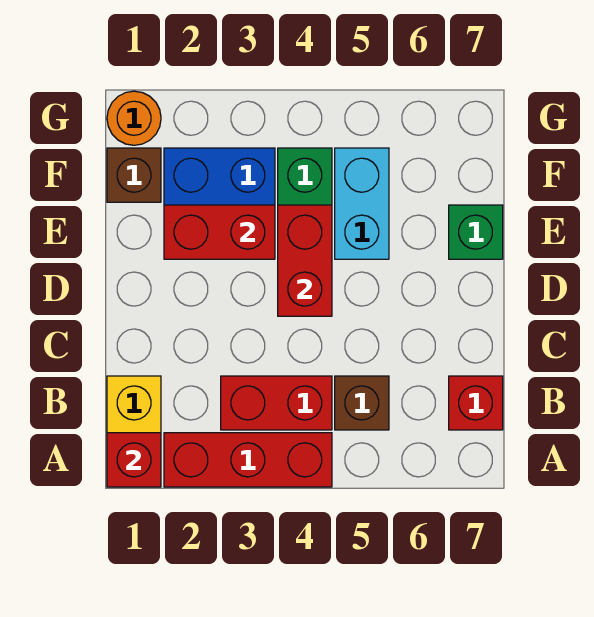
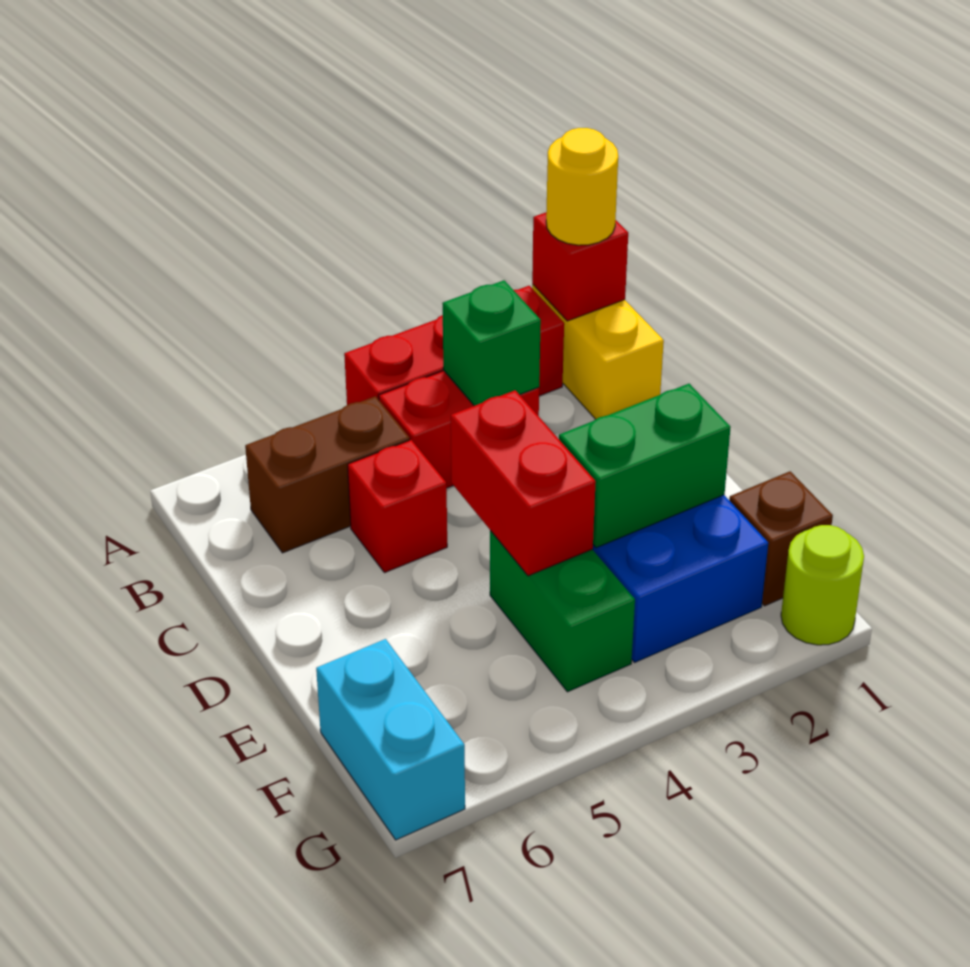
none -> yellow round brick A1 level 3
brown brick B5 level 1 -> brown brick B5:B6 level 1
red brick B7 level 1 -> red brick C5 level 1
red brick E2:E3 level 2 -> green brick E2:E3 level 2
cyan brick E5:F5 level 1 -> cyan brick F7:G7 level 1
green brick E7 level 1 -> green brick B3 level 2
orange round brick G1 level 1 -> lime round brick G1 level 1

